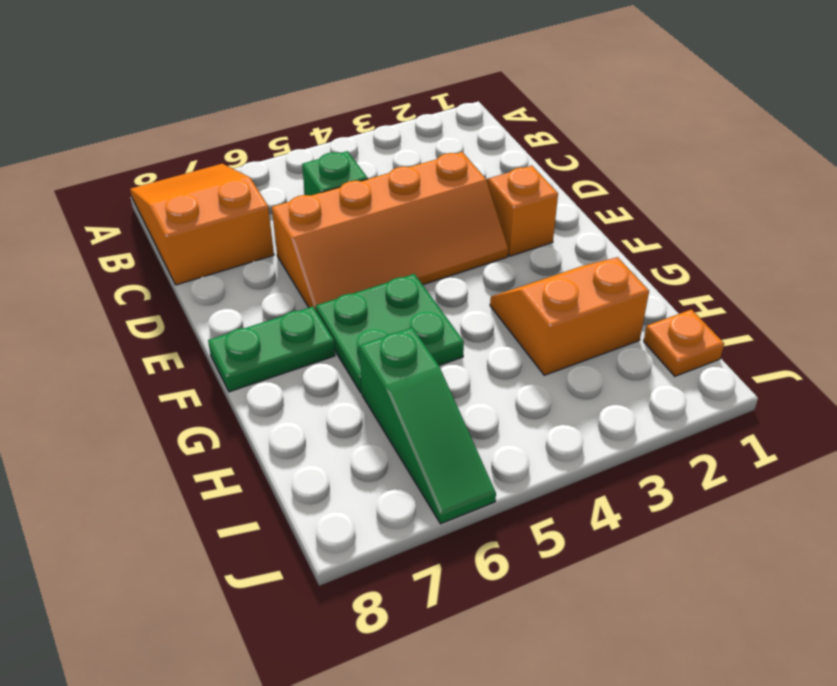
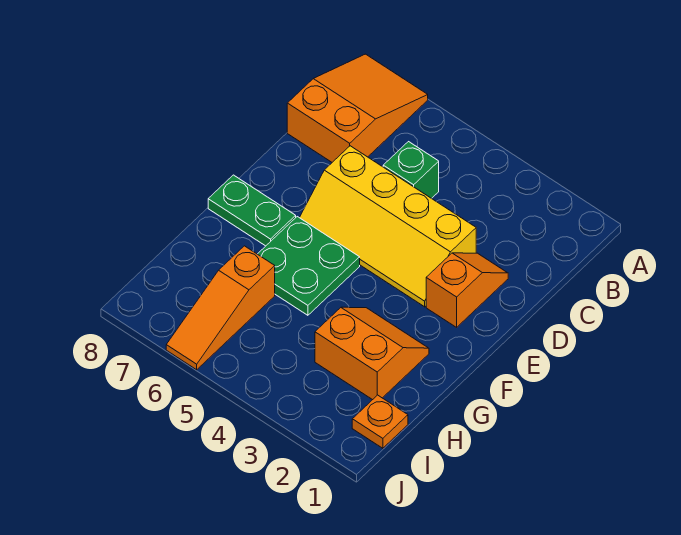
orange slope D3:E6 level 1 top D -> yellow slope D3:E6 level 1 top D
green slope H6:J6 level 1 top H -> orange slope H6:J6 level 1 top H

